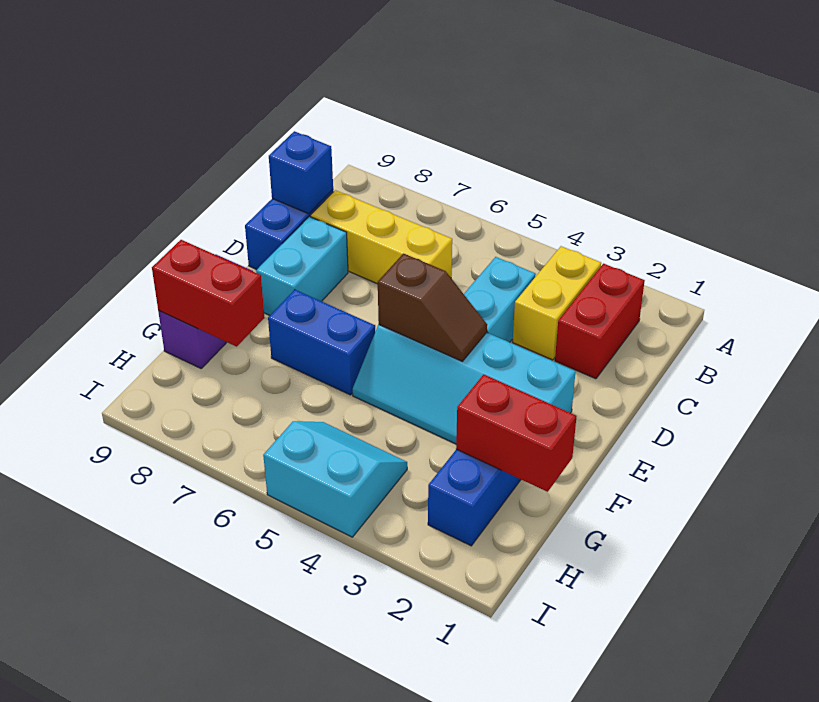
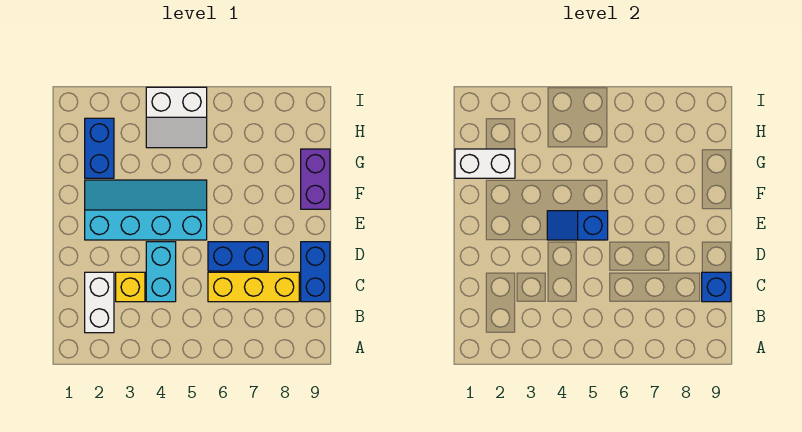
red brick B2:C2 level 1 -> white brick B2:C2 level 1
yellow brick B3:C3 level 1 -> yellow brick C3 level 1
cyan brick D8:E8 level 1 -> none
brown slope E4:E5 level 2 top 5 -> blue slope E4:E5 level 2 top 5
blue brick F6:F7 level 1 -> blue brick D6:D7 level 1
red brick G1:G2 level 2 -> white brick G1:G2 level 2
red brick G8:G9 level 2 -> none
cyan slope H4:I5 level 1 top I -> white slope H4:I5 level 1 top I

